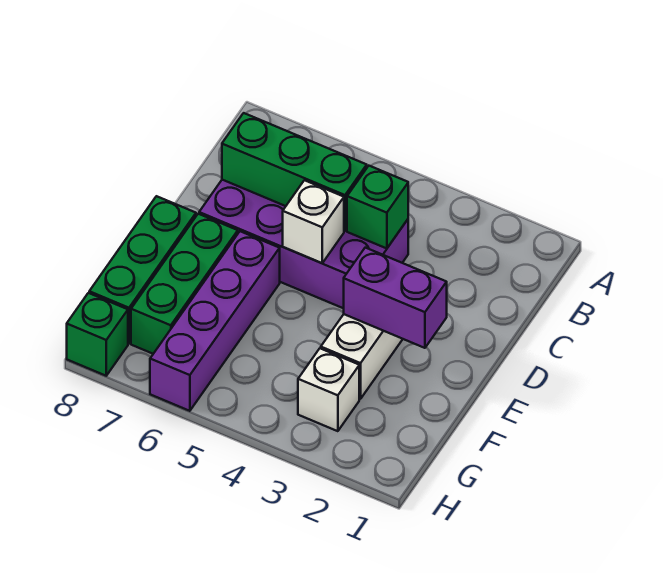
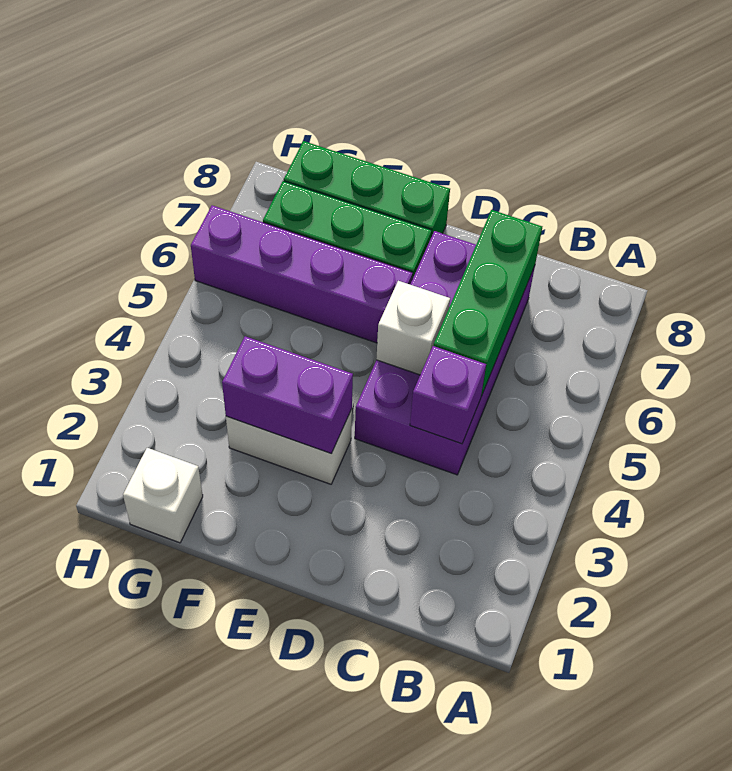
green brick C4 level 2 -> purple brick C4 level 2
purple brick E2:E3 level 2 -> purple brick E3:F3 level 2
white brick G3 level 1 -> white brick G1 level 1
green brick H8 level 1 -> none

